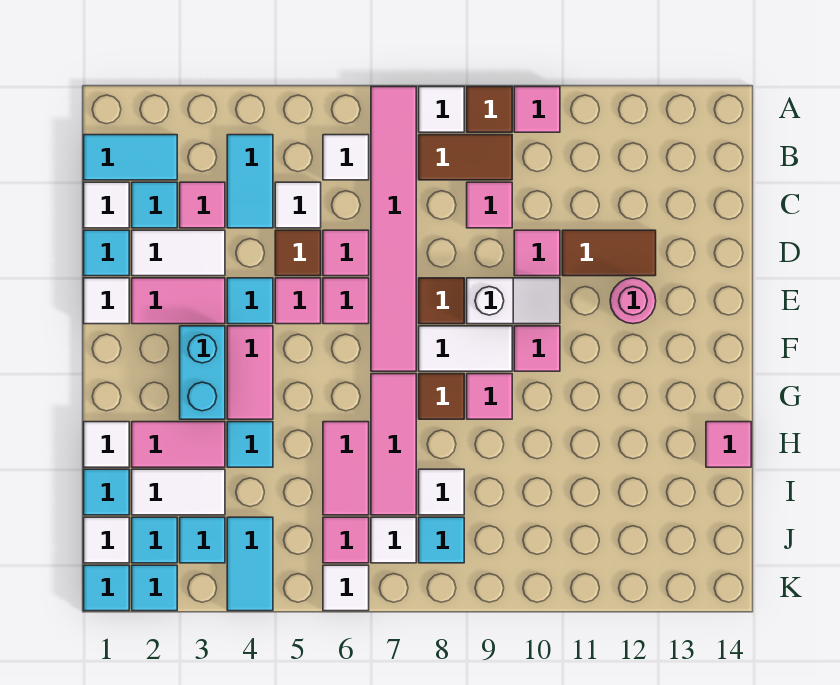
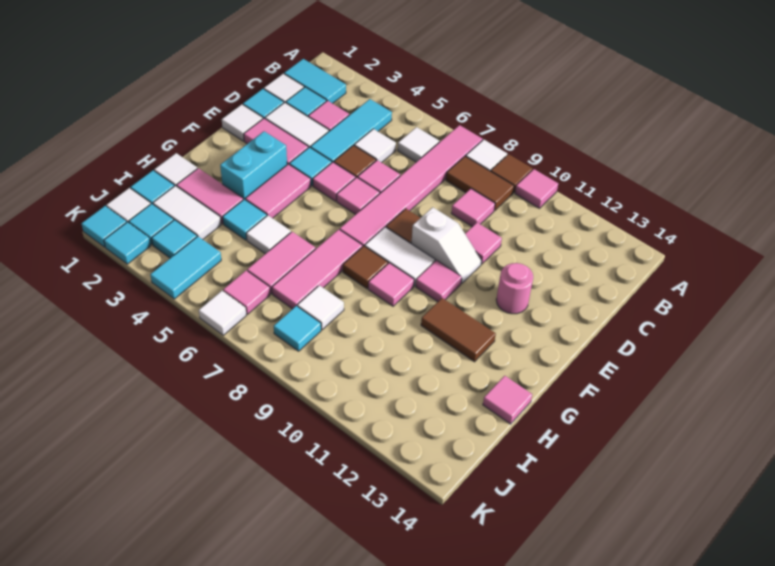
cyan tile B4:C4 level 1 -> cyan tile B4:D4 level 1
brown tile D11:D12 level 1 -> brown tile G11:G12 level 1
white tile J7 level 1 -> white tile H5 level 1

